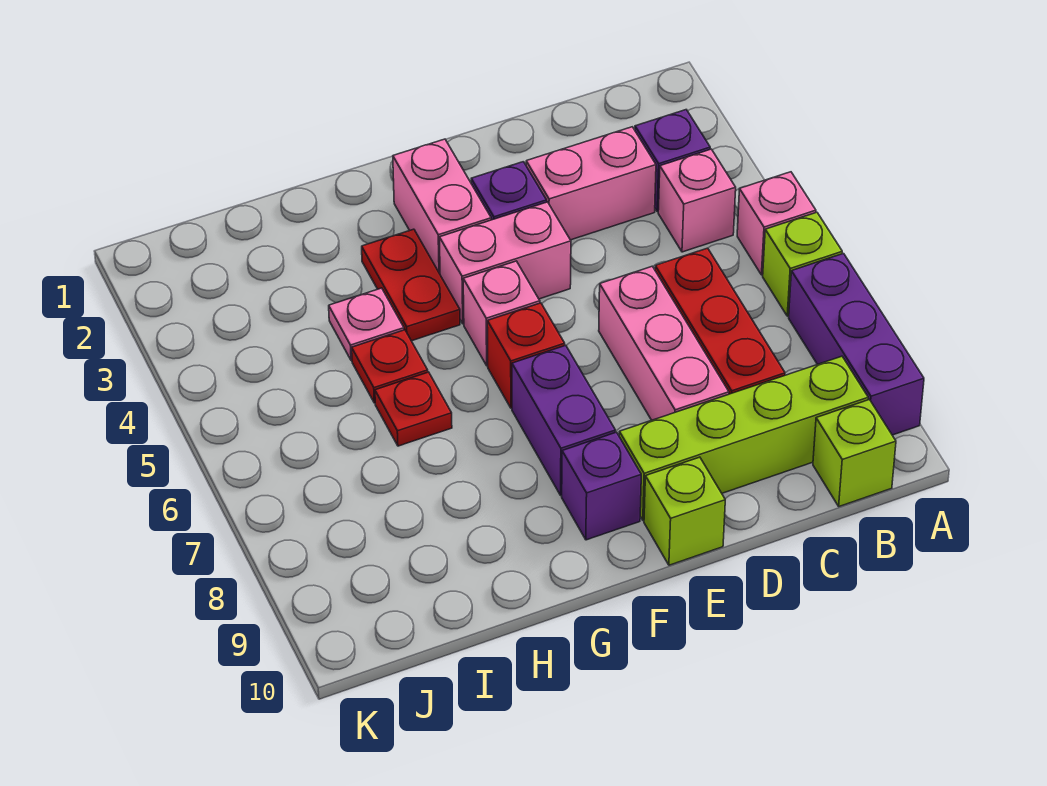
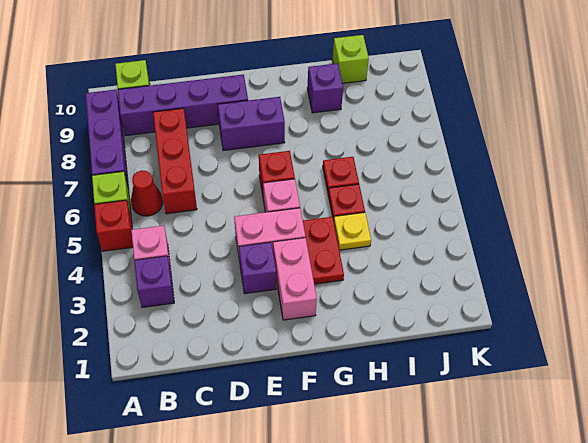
pink brick A5 level 1 -> red brick A5 level 1
none -> red cone B6 level 1
lime brick B9:E9 level 1 -> purple brick B9:E9 level 1
pink brick C3:D3 level 1 -> none
pink brick D6:D8 level 1 -> none
lime brick E10 level 1 -> lime brick I10 level 1
purple brick F7:F8 level 1 -> purple brick E8:F8 level 1
purple brick F9 level 1 -> purple brick H9 level 1
pink plate H4 level 1 -> yellow plate H4 level 1

